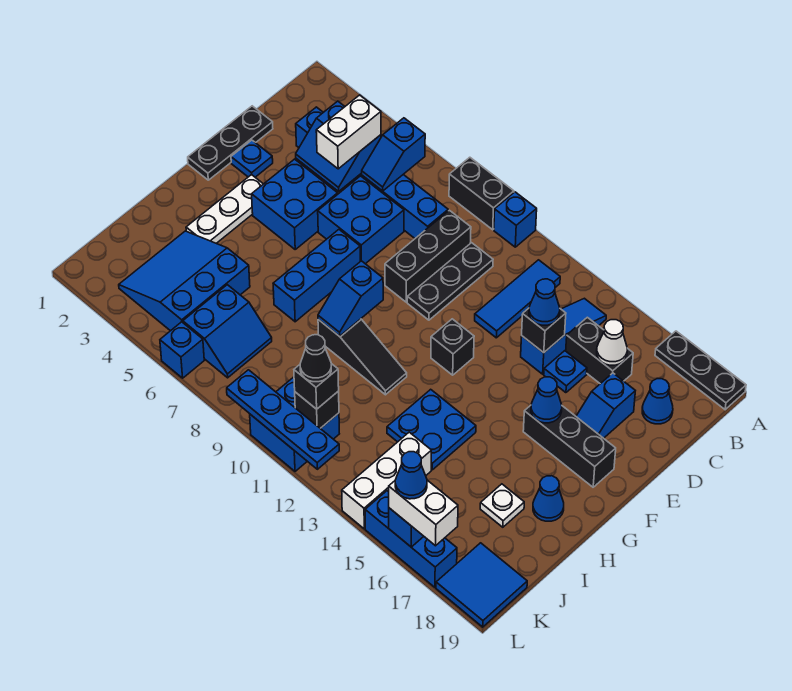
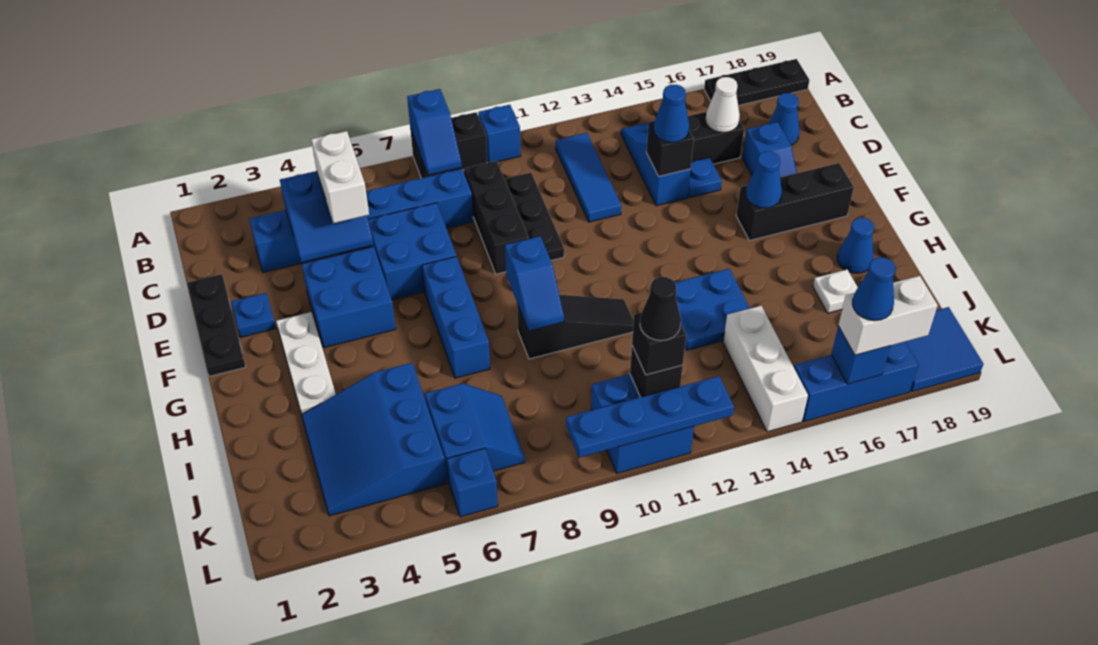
blue slope B6:C6 level 2 top B -> blue slope A8:B8 level 2 top A
black brick F12 level 1 -> none

